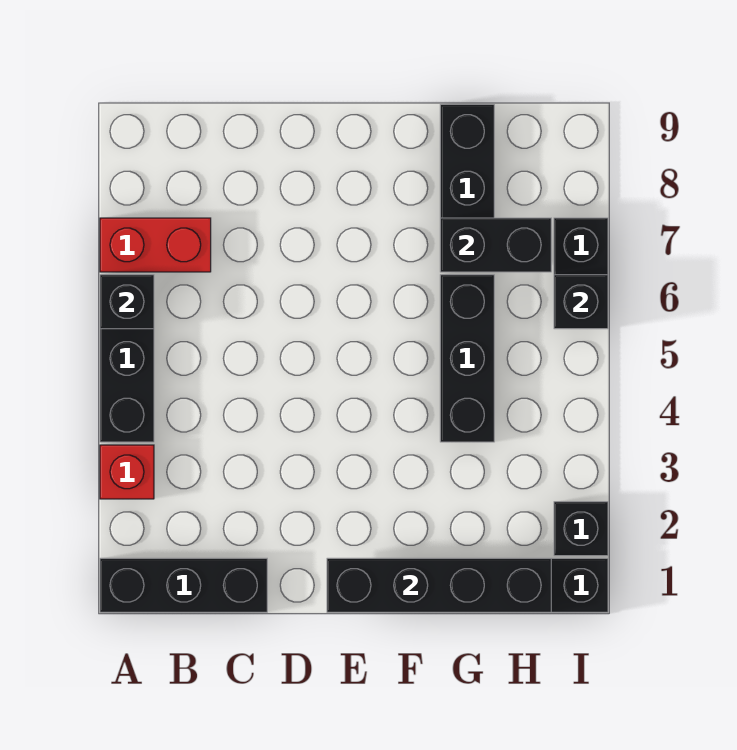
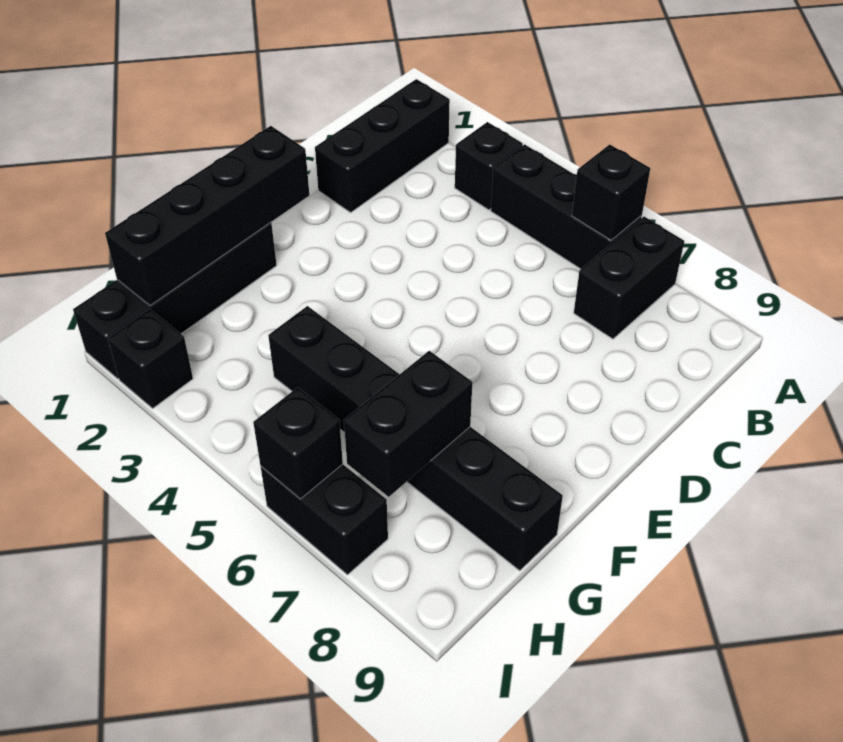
red brick A3 level 1 -> black brick A3 level 1
red brick A7:B7 level 1 -> black brick A7:B7 level 1

